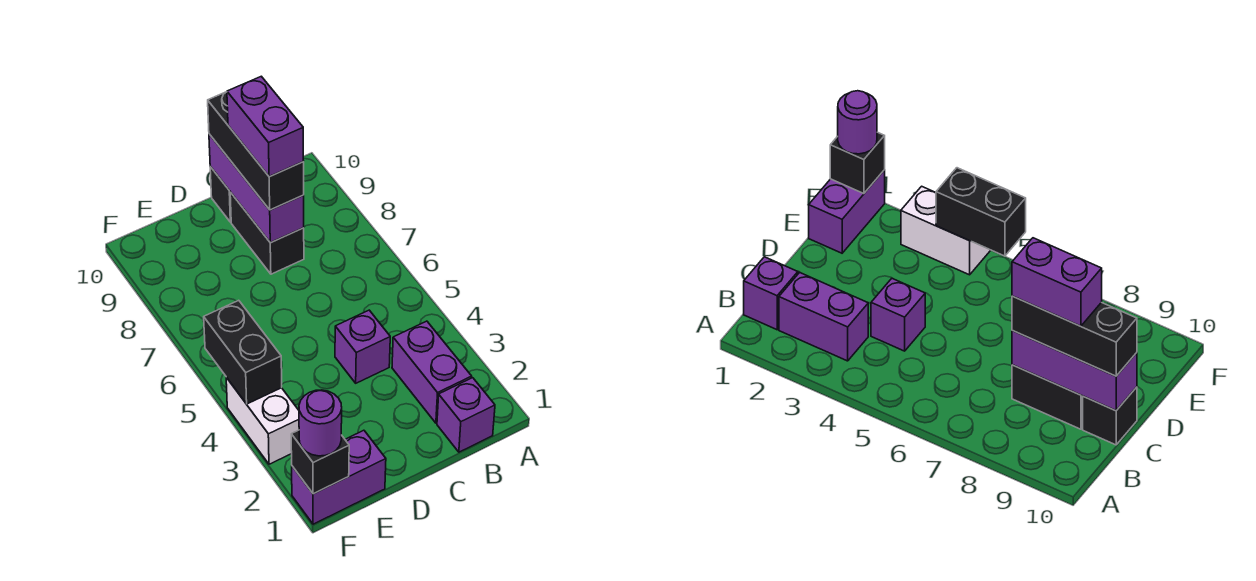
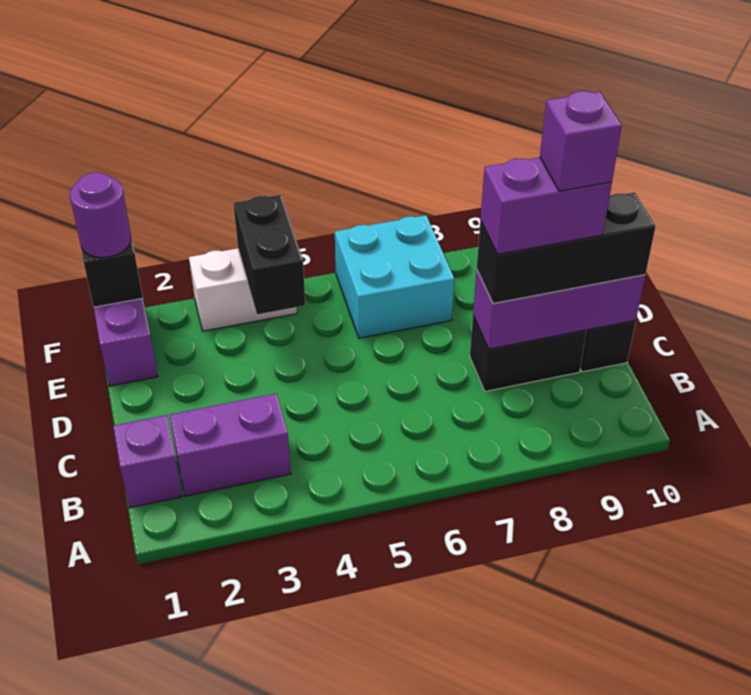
purple brick C4 level 1 -> purple brick C9 level 5
none -> cyan brick E6:F7 level 1
black brick F4:F5 level 2 -> black brick E4:F4 level 2

